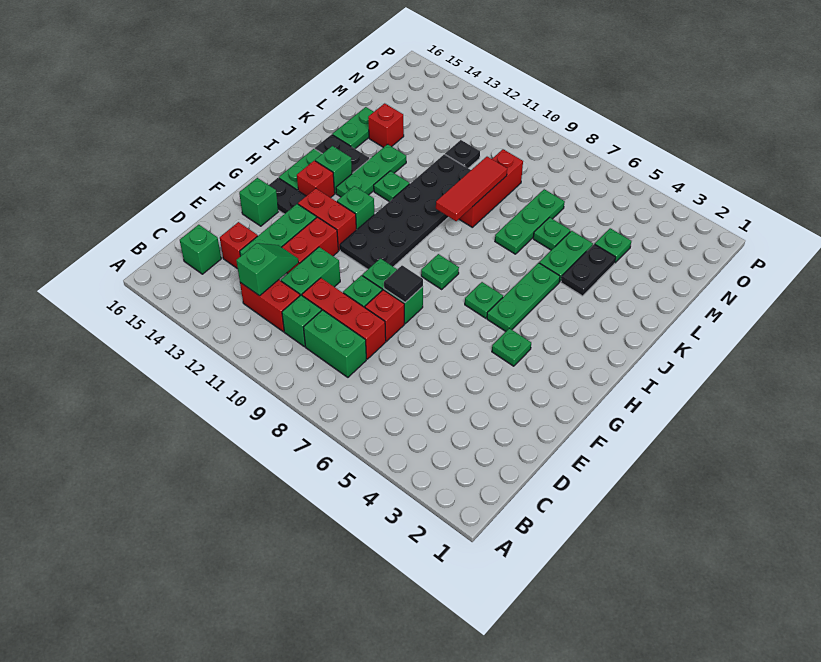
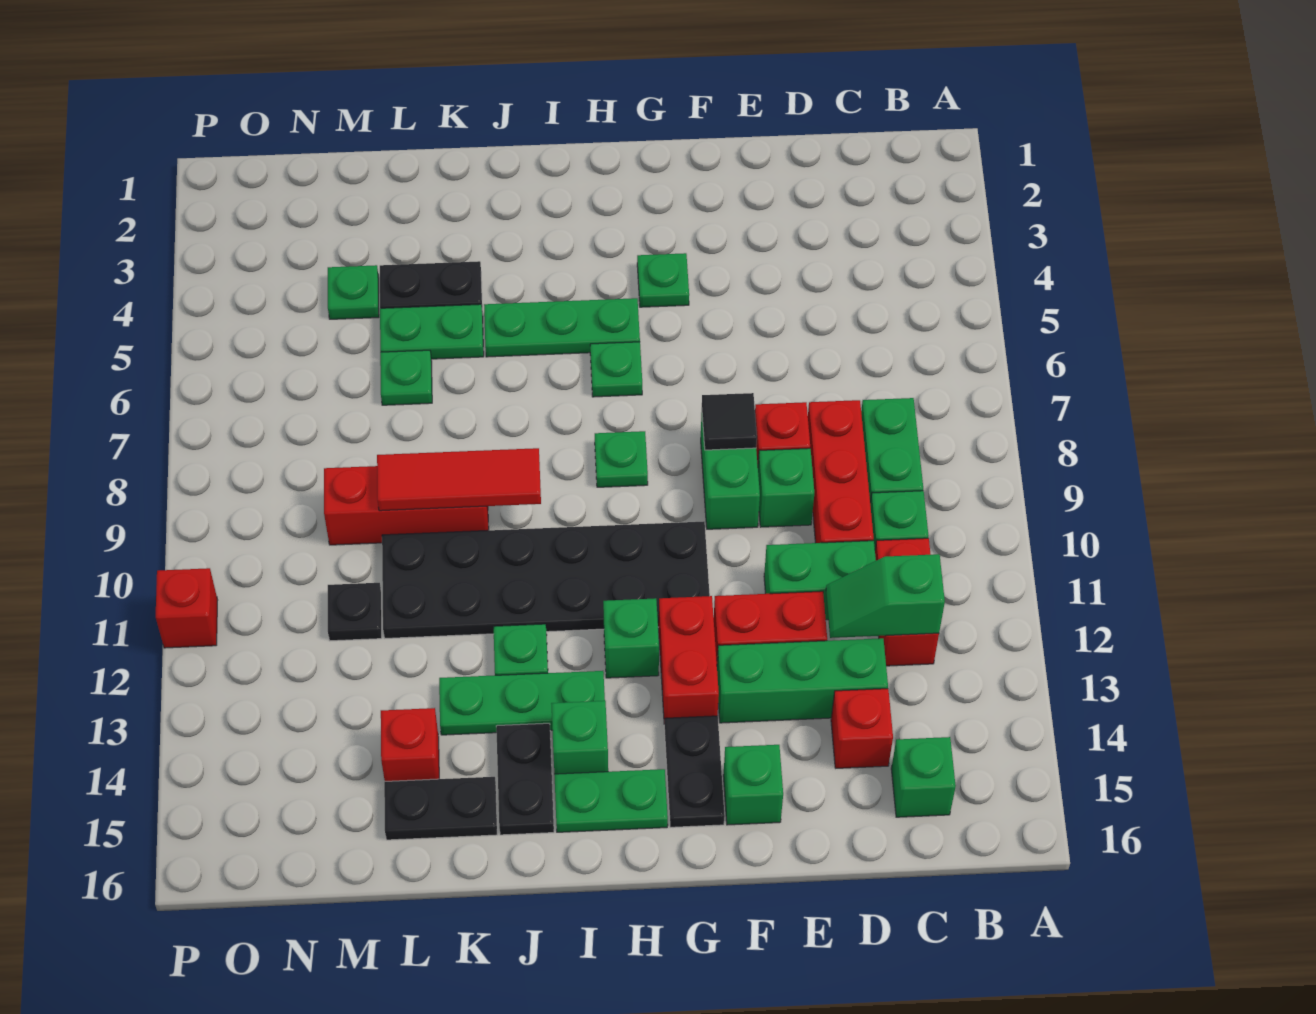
red brick H14 level 1 -> red brick P11 level 1
green plate K7:M7 level 1 -> none
green plate K15:L15 level 1 -> black plate K15:L15 level 1

